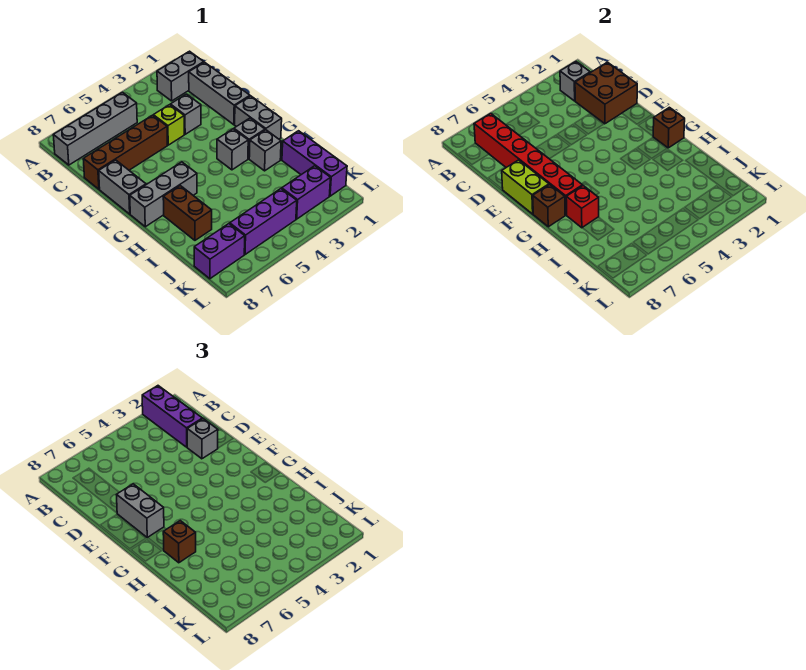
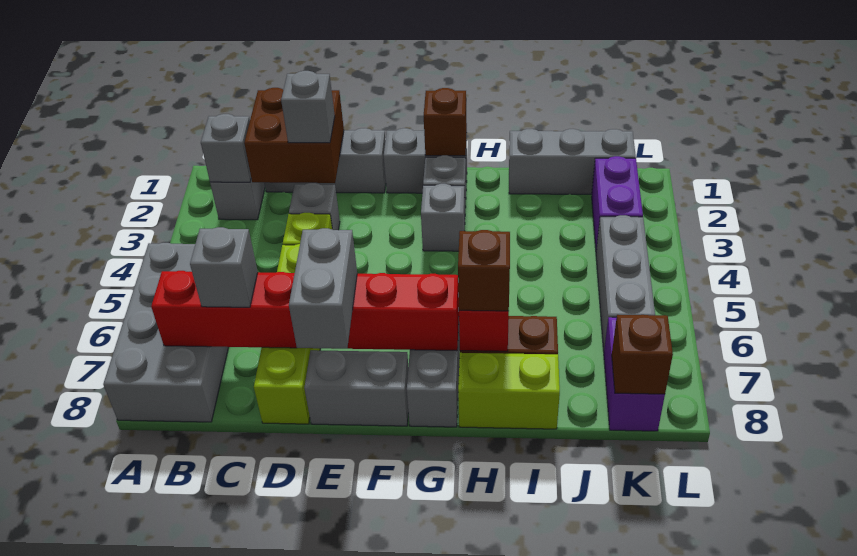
purple brick A2:C2 level 3 -> none
grey brick B5:B8 level 1 -> grey brick A5:B8 level 1
brown brick D5:D8 level 1 -> lime brick D5:D8 level 1
grey brick E7:F7 level 3 -> grey brick E7:E8 level 3
lime brick E8:F8 level 2 -> lime brick H8:I8 level 1
brown brick G8 level 2 -> brown brick K8 level 2
grey brick H2 level 1 -> grey brick C7 level 3
purple brick I1:K1 level 1 -> grey brick I1:K1 level 1
purple brick K4:K6 level 1 -> grey brick K4:K6 level 1

